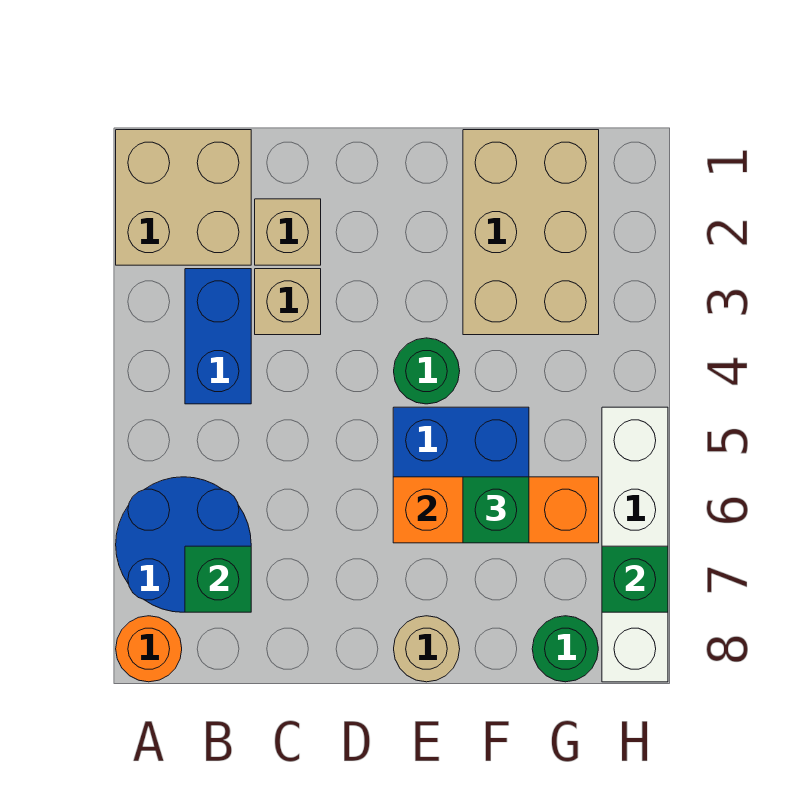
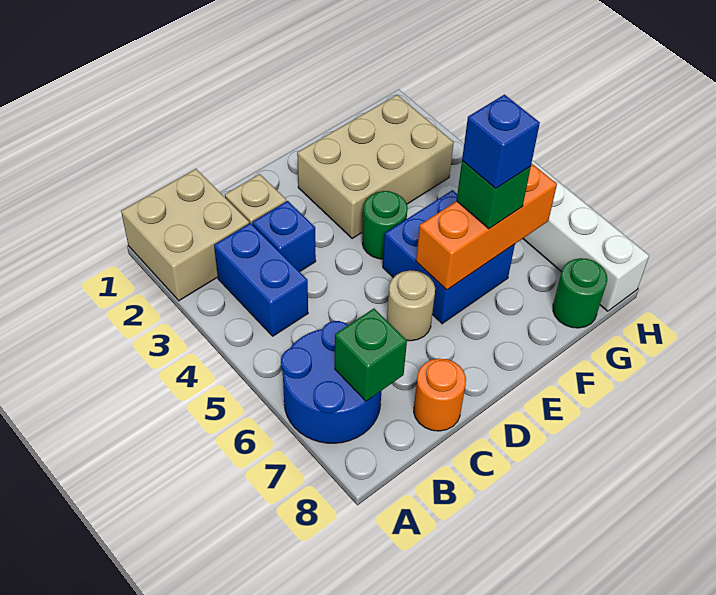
orange round brick A8 level 1 -> orange round brick C8 level 1
tan brick C3 level 1 -> blue brick C3 level 1
tan round brick E8 level 1 -> tan round brick D6 level 1
tan brick F1:G3 level 1 -> tan brick E2:G3 level 1
none -> blue brick F6 level 4
green brick H7 level 2 -> none

